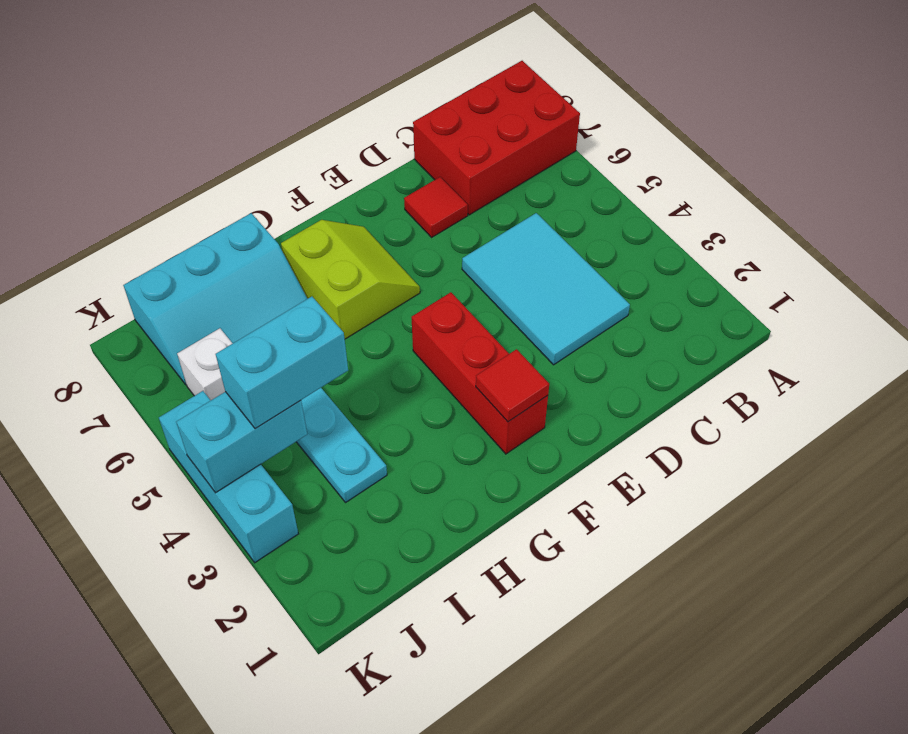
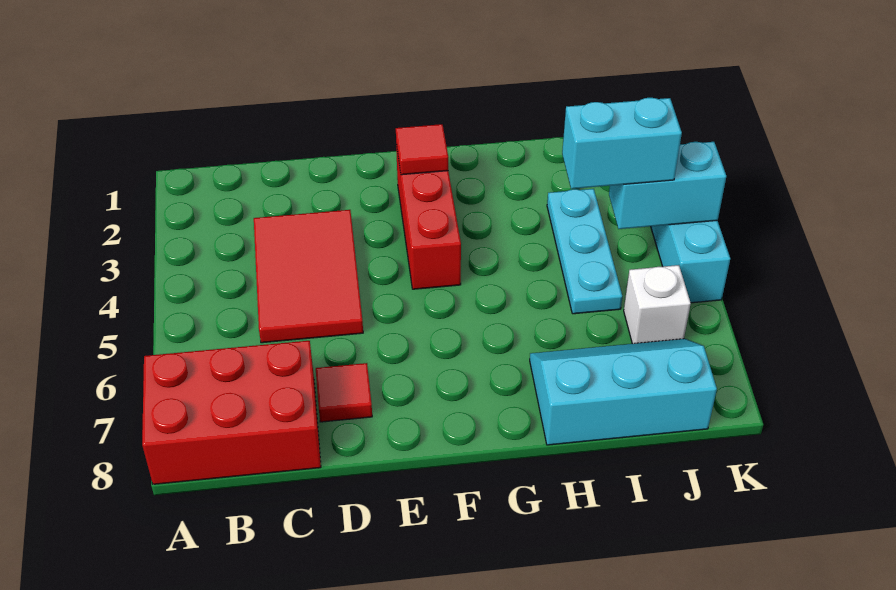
cyan tile C3:D5 level 1 -> red tile C3:D5 level 1
lime slope F6:G7 level 1 top G -> none

